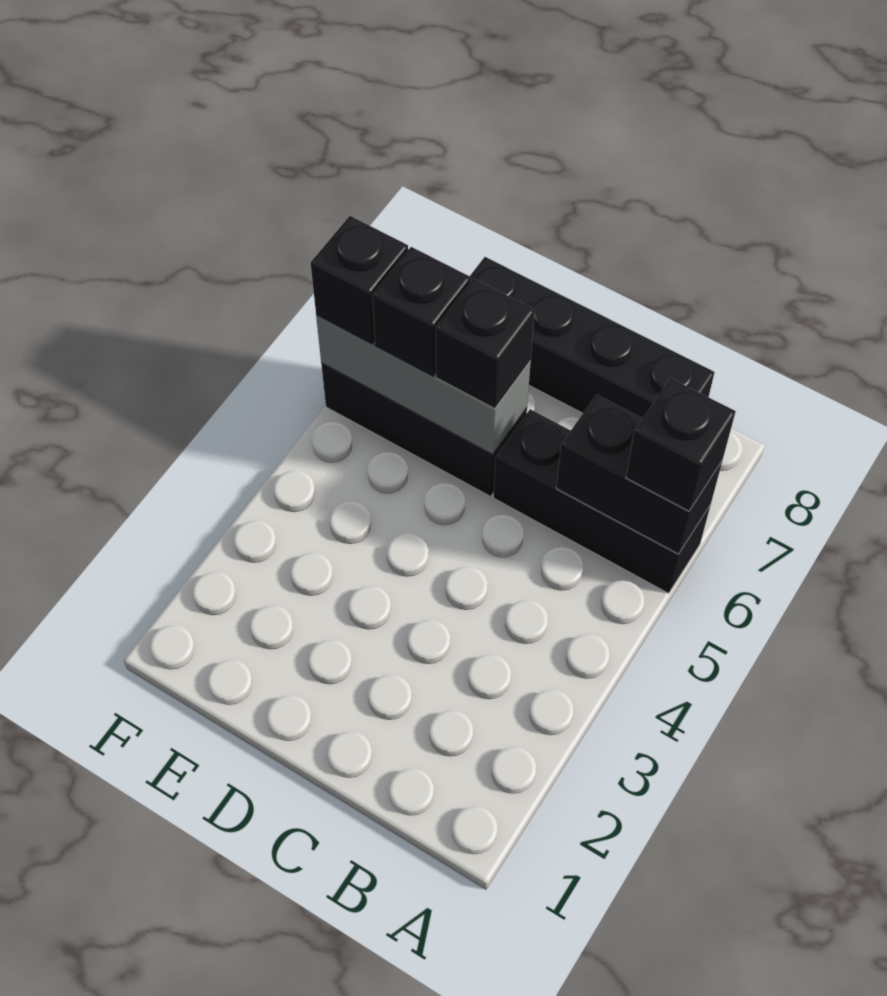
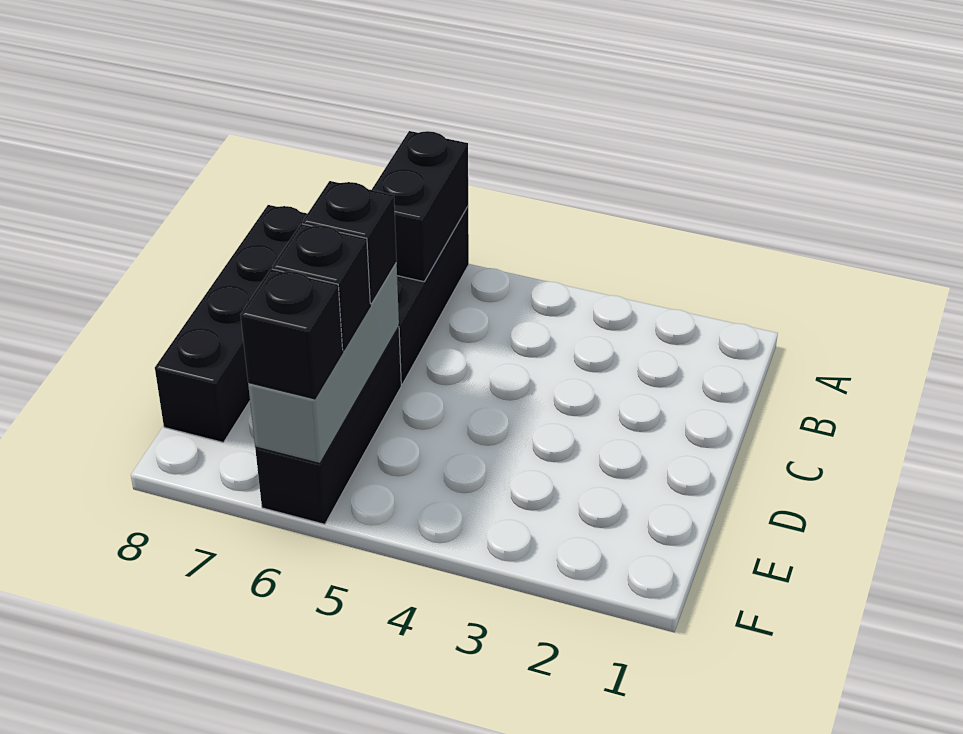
black brick A6 level 3 -> none

